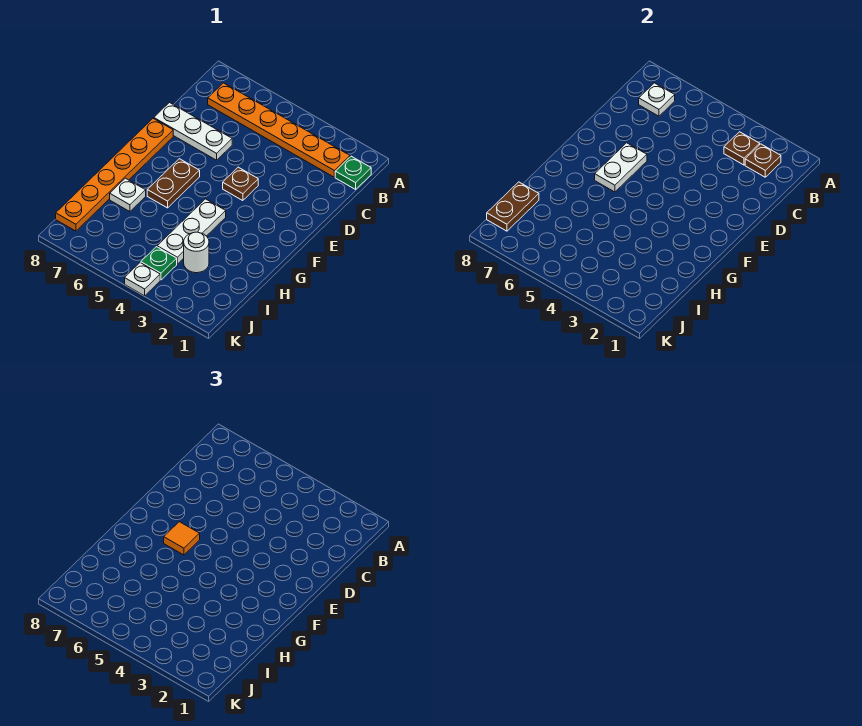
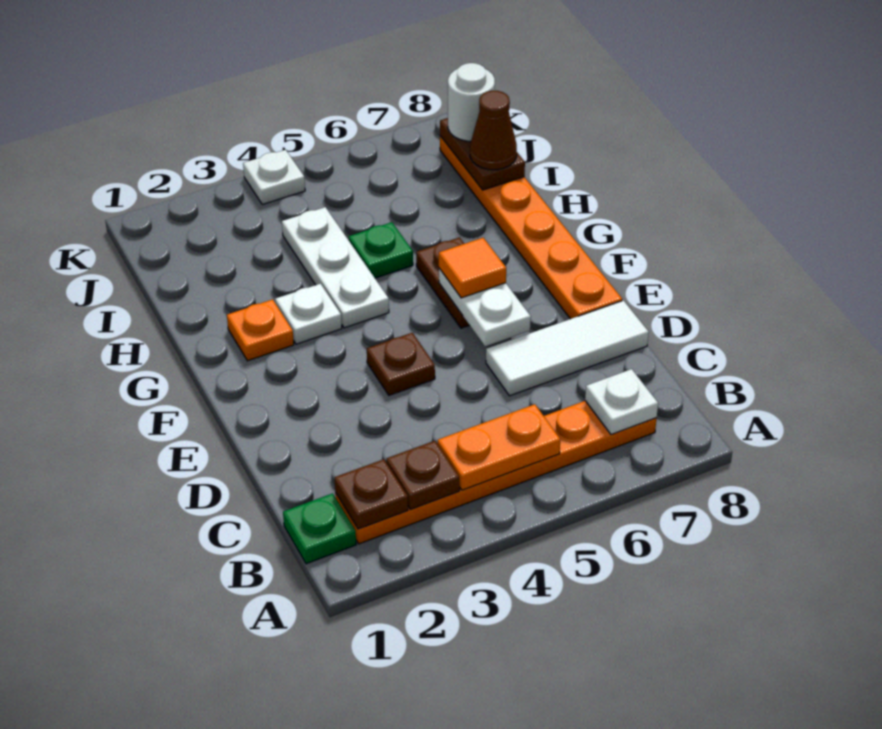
none -> orange plate B4:B5 level 2
white plate D6:D8 level 1 -> white tile D6:D8 level 1
none -> orange plate G2 level 1
white plate H7 level 1 -> white plate G3 level 1
white round brick I3 level 1 -> white round brick J8 level 3
none -> brown cone I8 level 3
green plate J4 level 1 -> green plate H5 level 1

